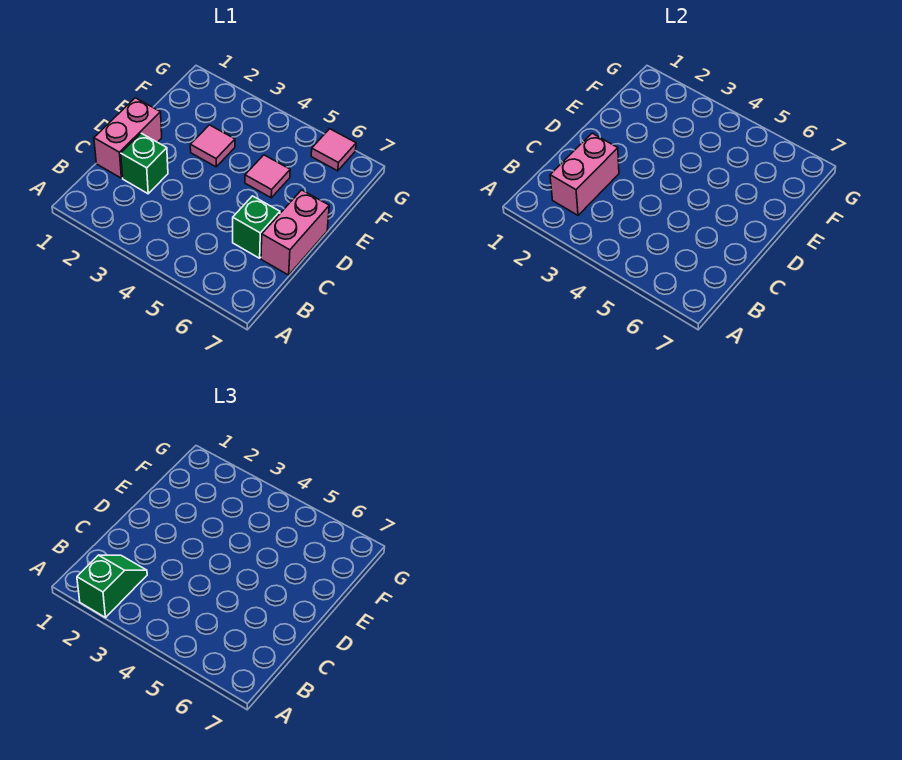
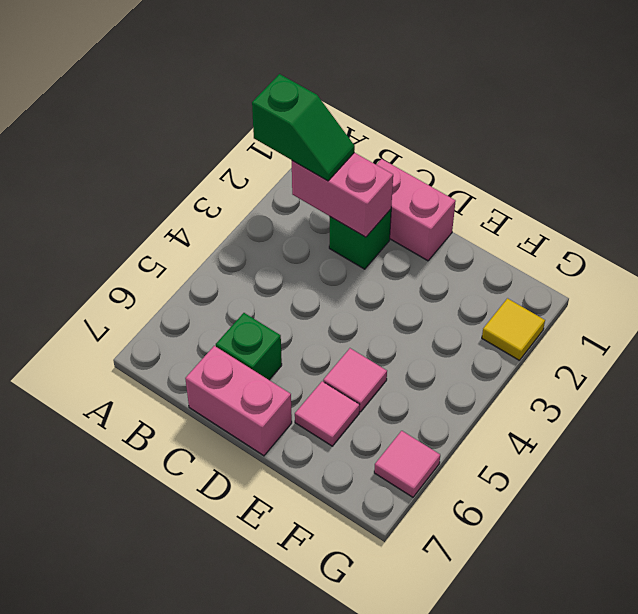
pink tile E3 level 1 -> pink tile E6 level 1
none -> yellow tile G2 level 1

